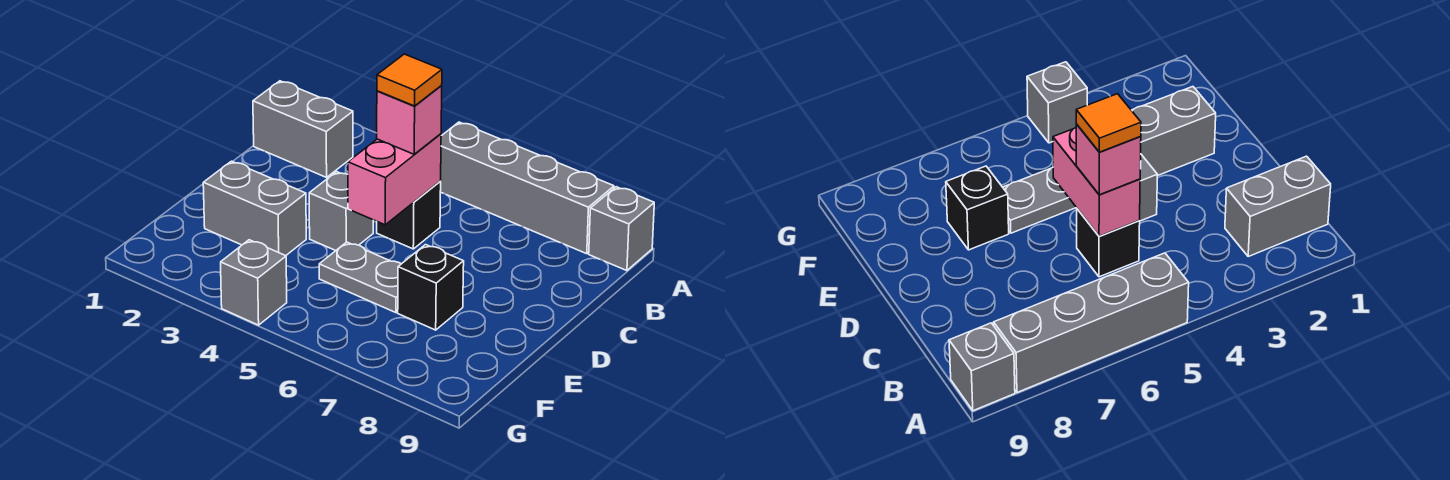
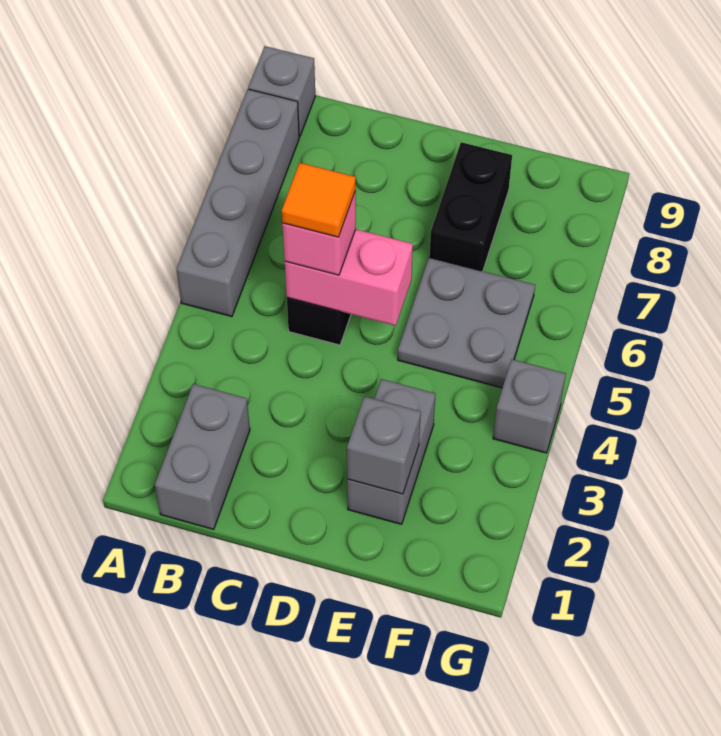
grey brick D4 level 1 -> grey brick E2 level 2
grey plate E5:E6 level 1 -> grey plate E5:F6 level 1
black brick E7 level 1 -> black brick E7:E8 level 1

